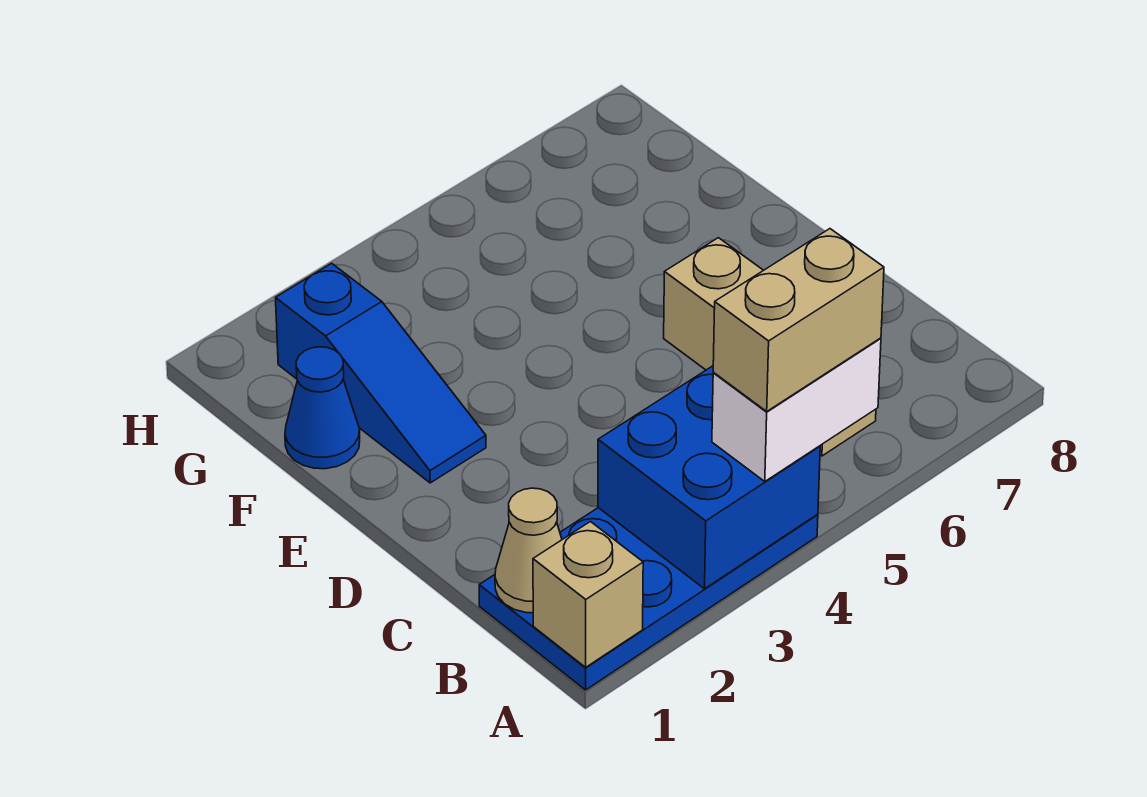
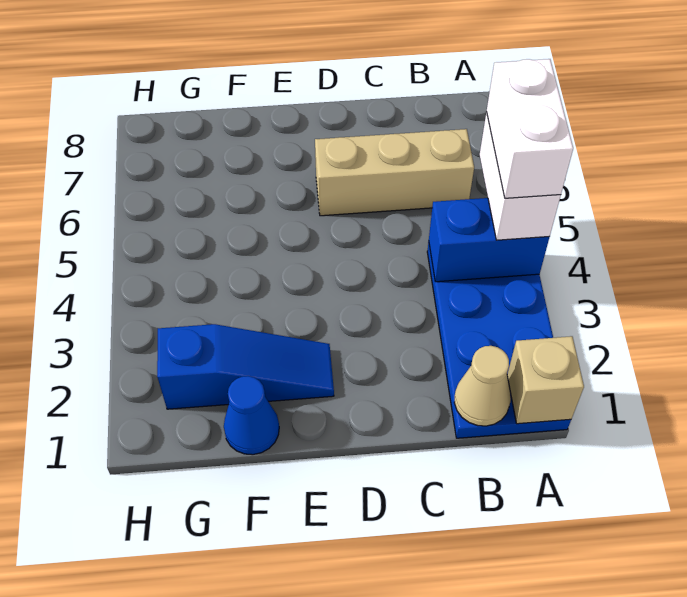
blue brick A3:B4 level 2 -> blue brick A4:B4 level 2
tan brick A4:A5 level 4 -> white brick A4:A5 level 4

